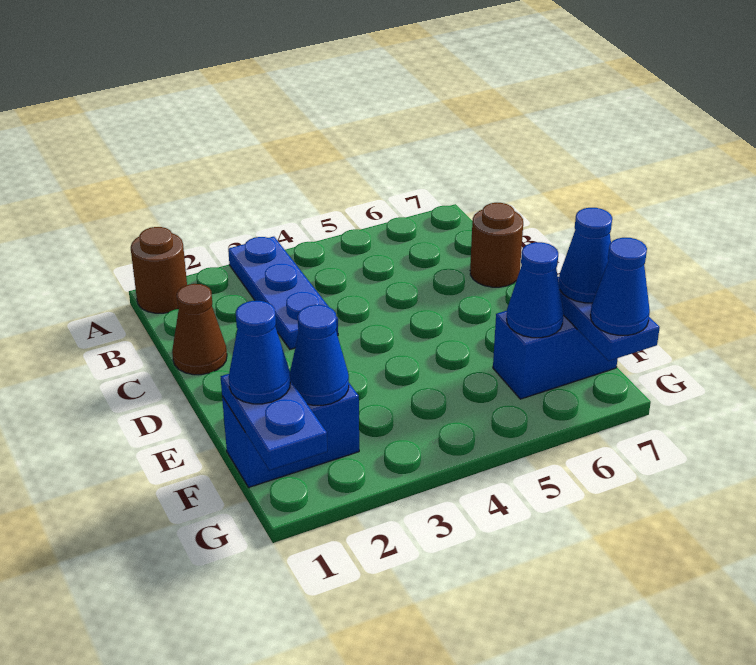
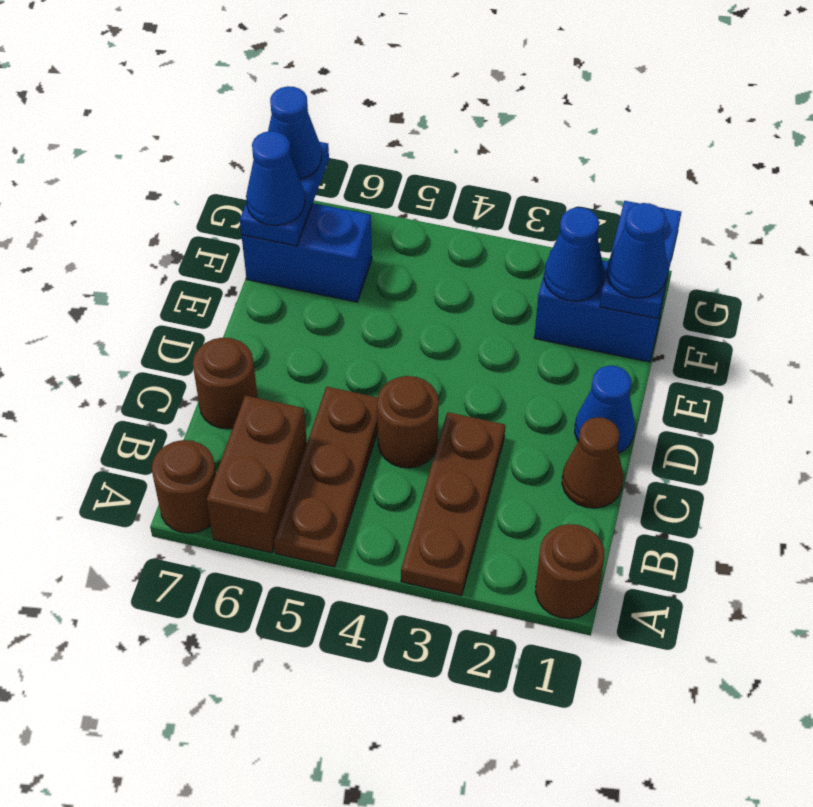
blue plate A3:C3 level 1 -> brown plate A3:C3 level 1
none -> brown plate A5:C5 level 1
none -> brown brick A6:B6 level 1
none -> brown round brick A7 level 1
none -> brown round brick C4 level 1
blue cone F6 level 2 -> blue cone D1 level 1

